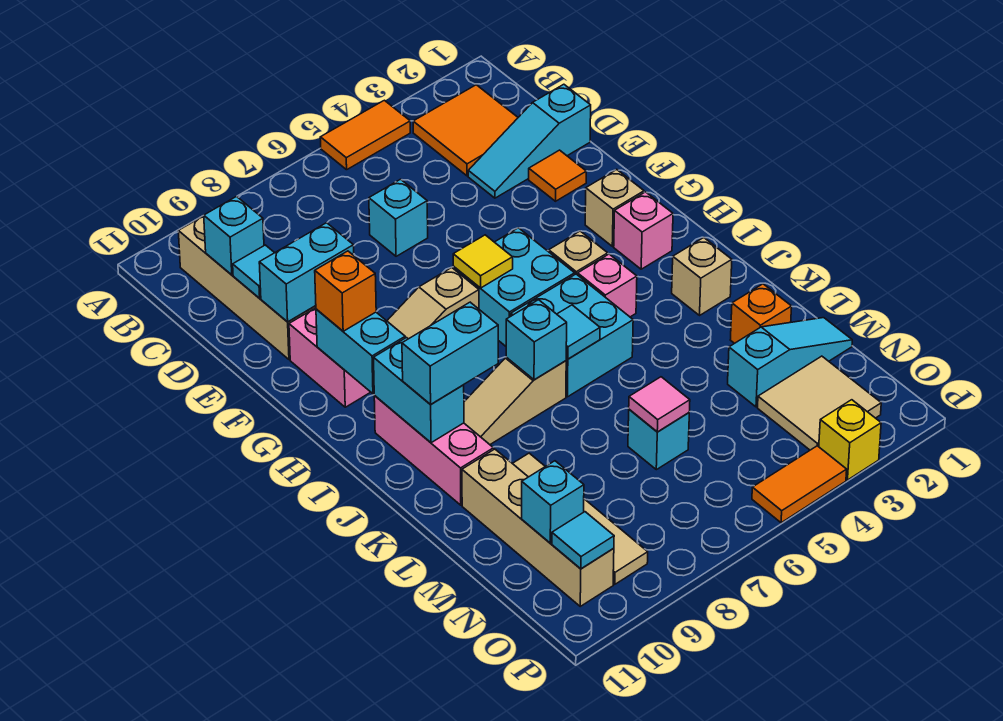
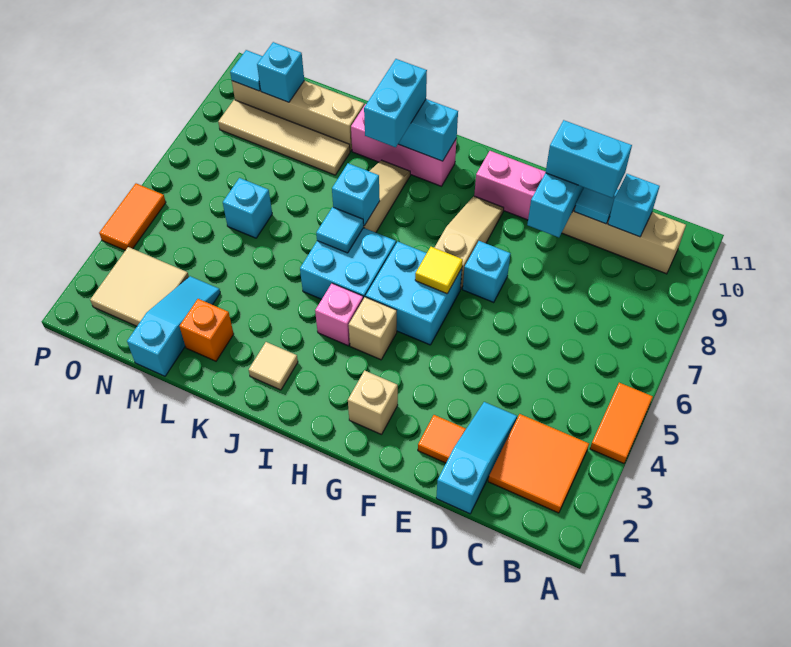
cyan brick D6 level 1 -> cyan brick F7 level 1
cyan brick G10:H10 level 2 -> cyan brick D10:E10 level 3
orange brick G10 level 3 -> none
pink brick H2 level 1 -> none
tan brick J2 level 1 -> tan tile J2 level 1
cyan slope M1:M3 level 1 top 3 -> cyan slope M1:M3 level 1 top 1
pink tile M6 level 2 -> none
yellow brick P3 level 1 -> none

